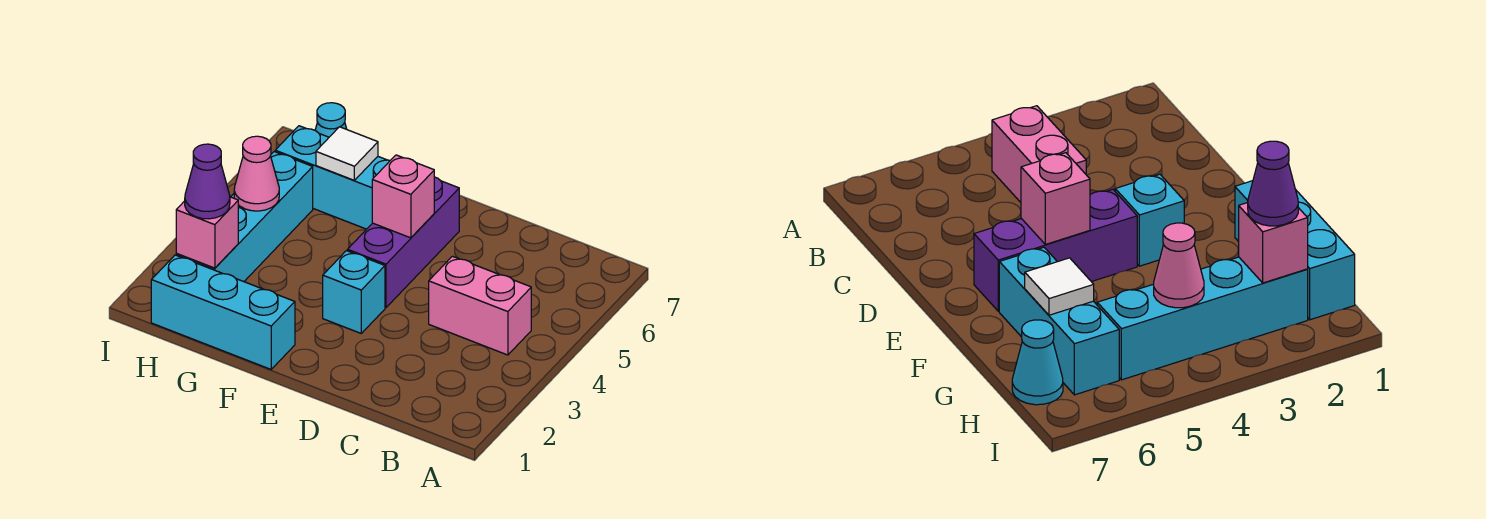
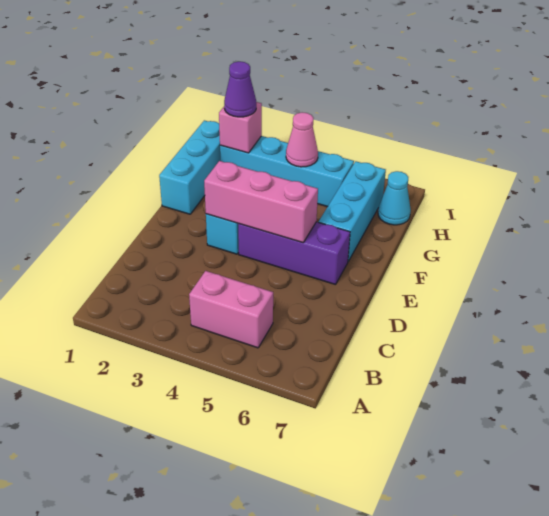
pink brick B4:C4 level 1 -> pink brick B4:B5 level 1
pink brick E5 level 2 -> pink brick E3:E5 level 2
white tile G6 level 2 -> none

